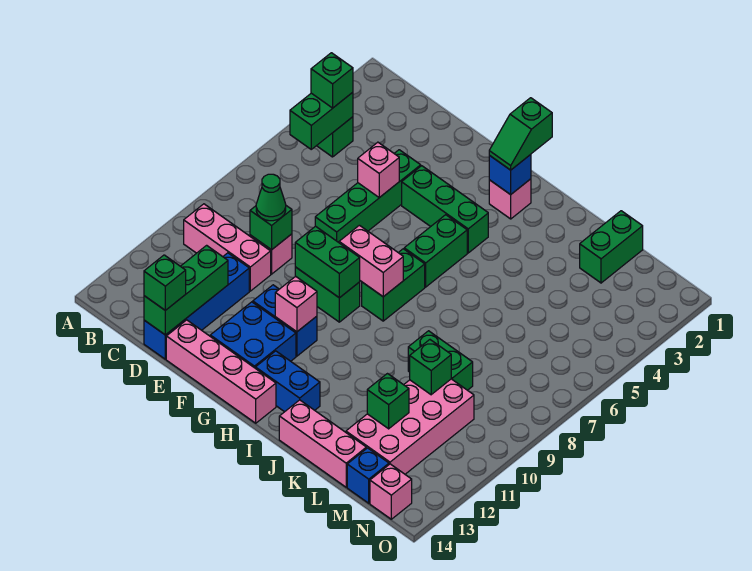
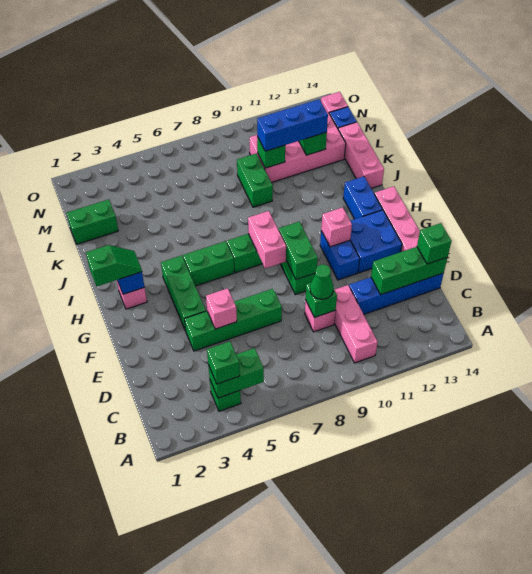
none -> blue brick L10:L12 level 3

